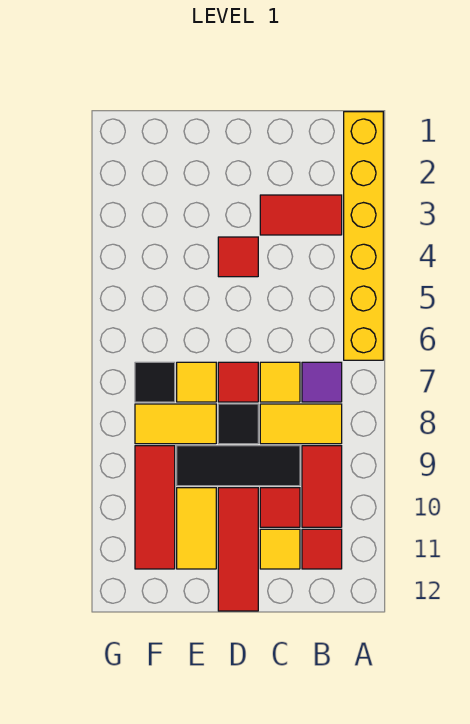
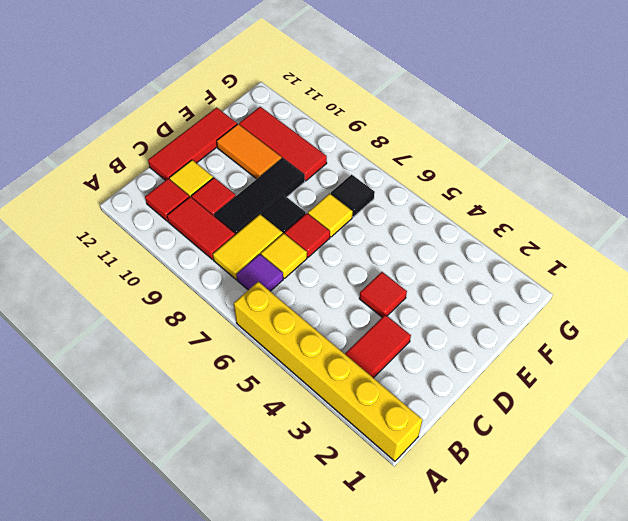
red tile D10:D12 level 1 -> red tile C12:E12 level 1
yellow tile E8:F8 level 1 -> none
yellow tile E10:E11 level 1 -> orange tile E10:E11 level 1

